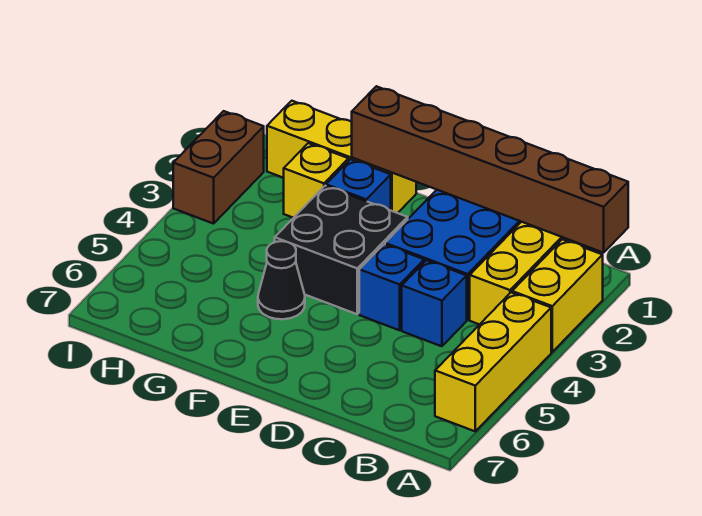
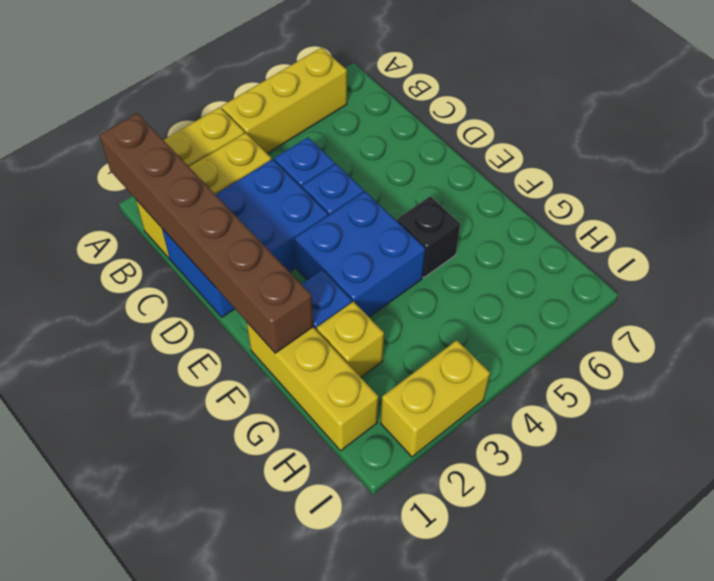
black brick E3:F4 level 1 -> blue brick E3:F4 level 1
black cone F5 level 1 -> black brick F5 level 1
brown brick I2:I3 level 1 -> yellow brick I2:I3 level 1

